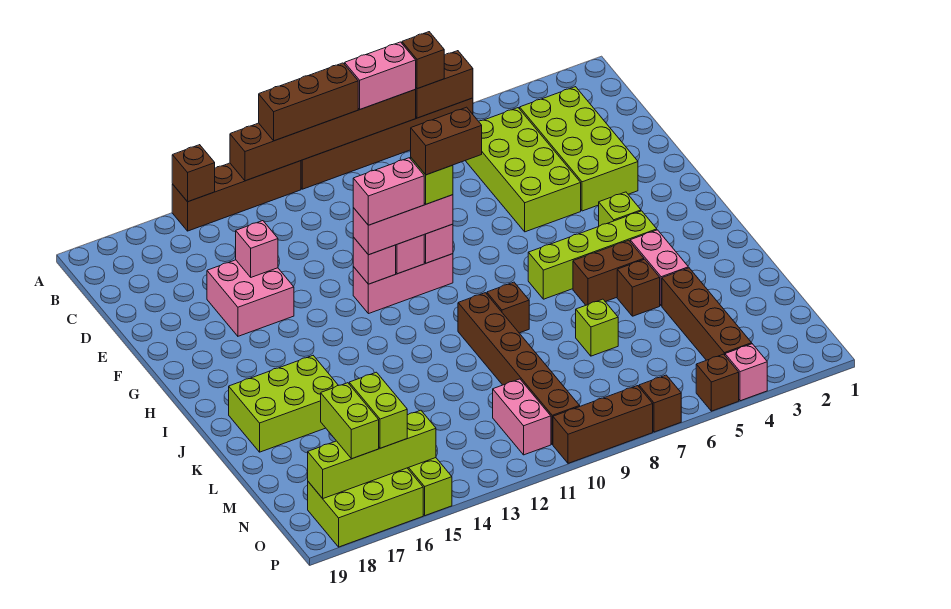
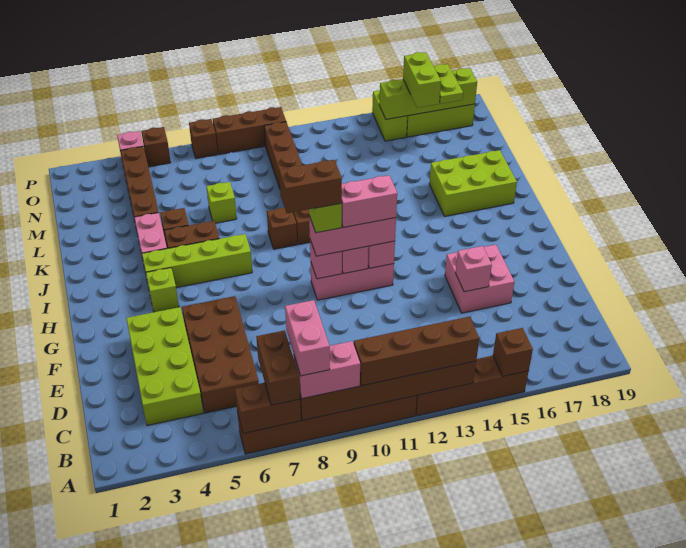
brown brick A7 level 3 -> brown brick A7:B7 level 3
brown brick A10:A12 level 3 -> brown brick A10:A13 level 3
lime brick C5:F6 level 1 -> brown brick C5:F6 level 1
pink brick N11:O11 level 1 -> pink brick A8:B8 level 4
lime brick N17:O17 level 3 -> lime plate N17:O17 level 3

